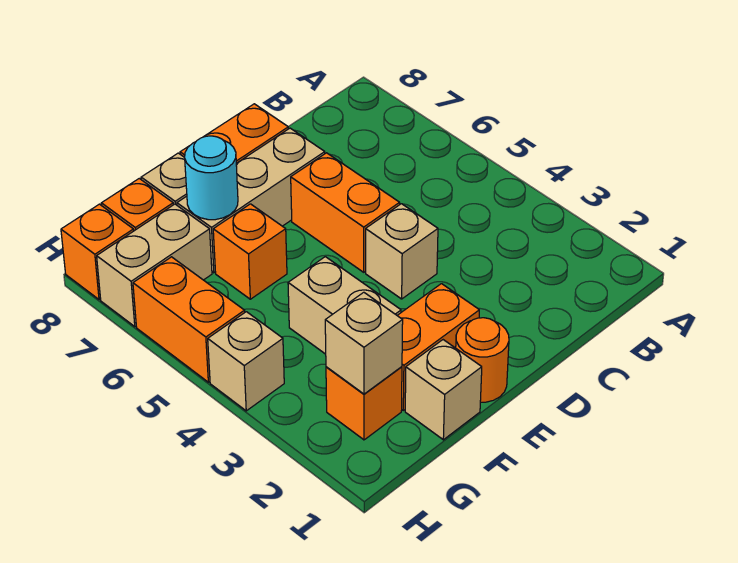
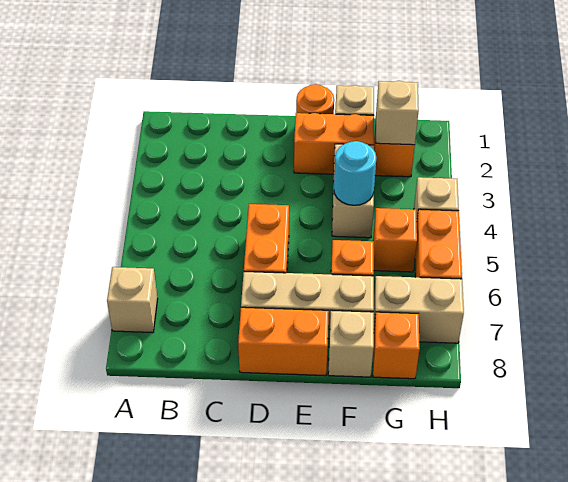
tan brick D4 level 1 -> tan brick A7 level 1
cyan round brick F7 level 2 -> cyan round brick F4 level 2
orange brick H8 level 1 -> orange brick G5 level 1

